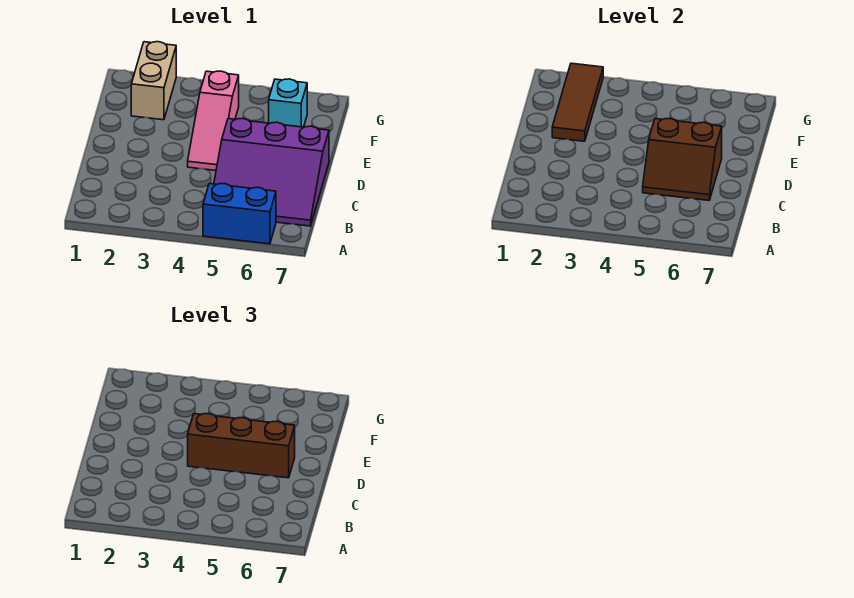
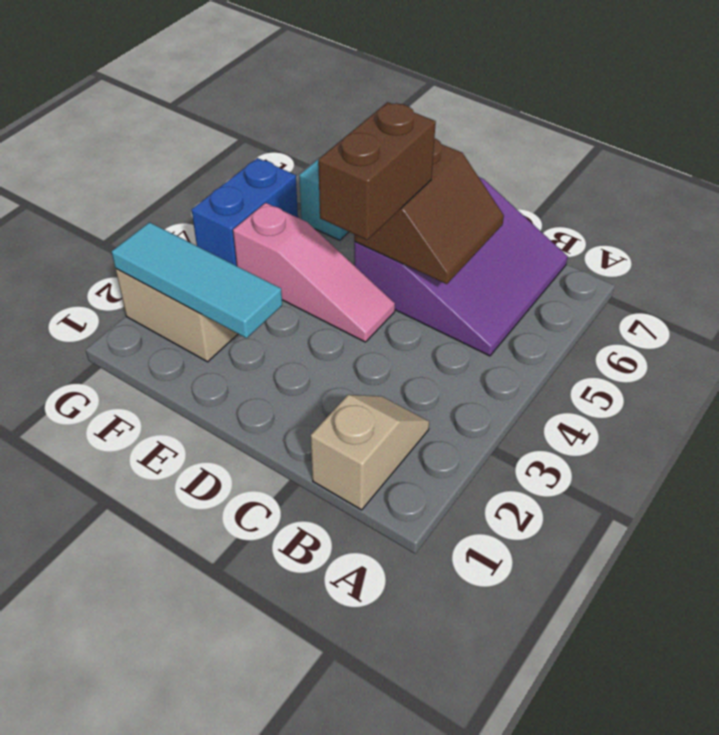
blue brick A5:A6 level 1 -> blue brick G4:G5 level 1
none -> tan slope B1:B2 level 1 top 1
brown brick D4:D6 level 3 -> brown brick D4:D5 level 3
brown tile E2:G2 level 2 -> cyan tile E2:G2 level 2

